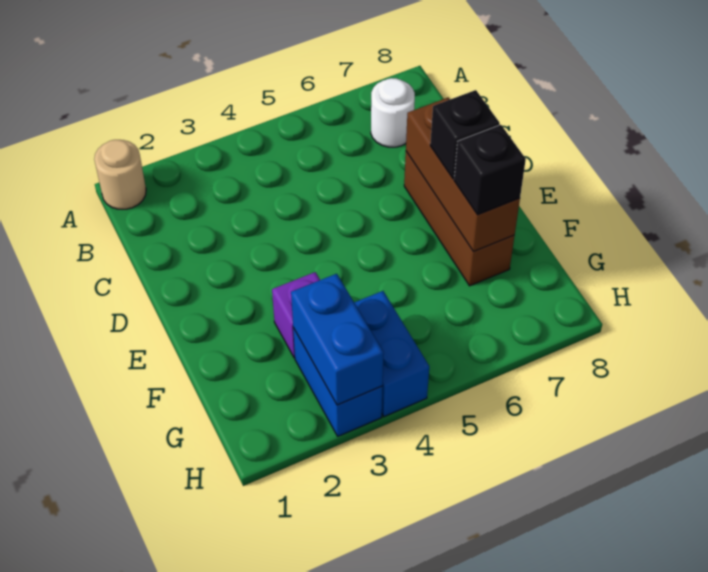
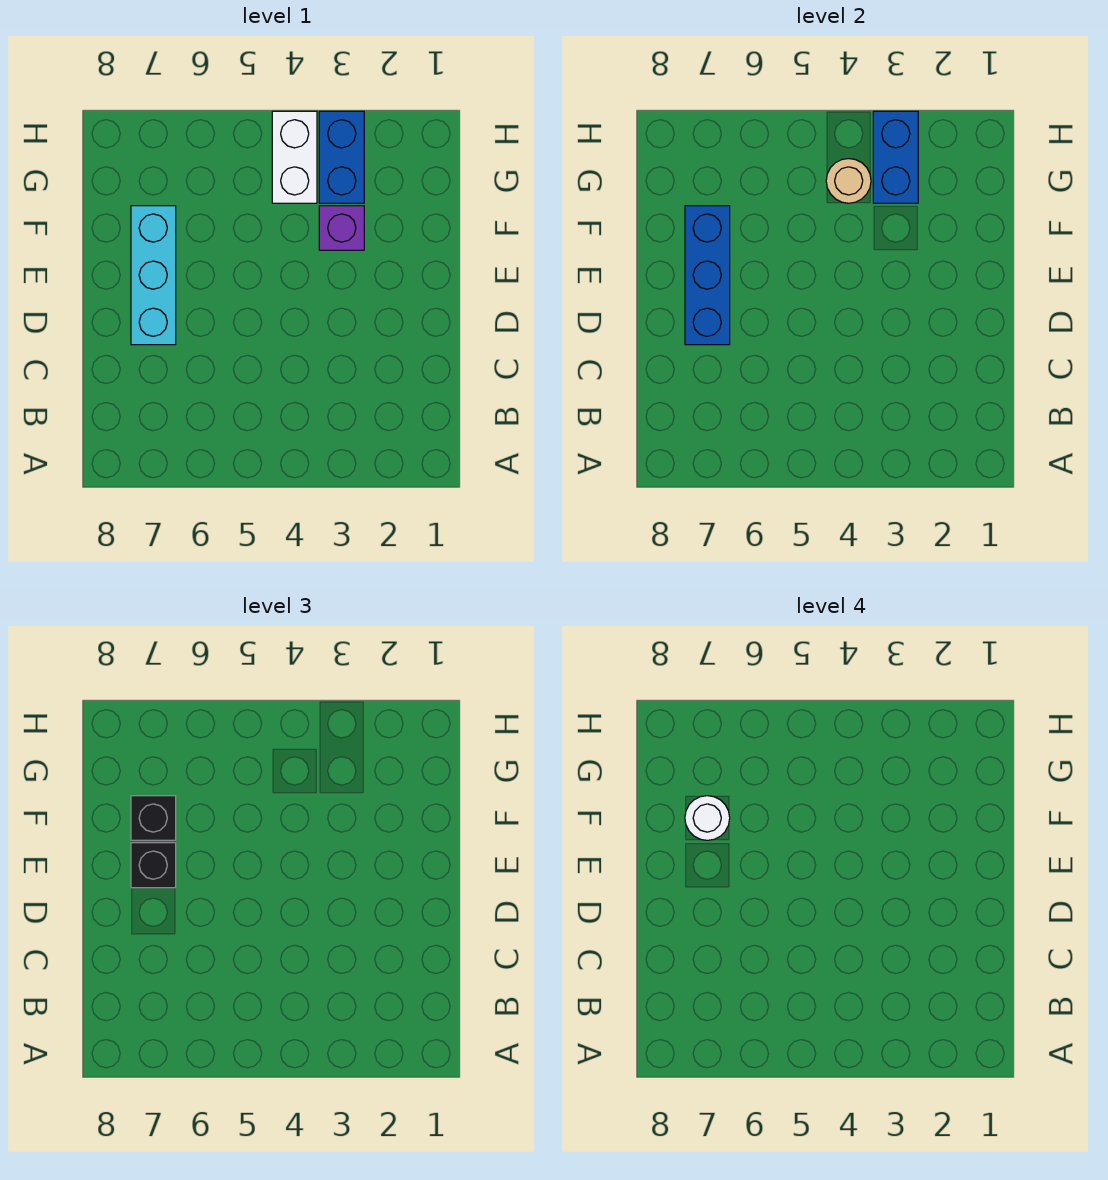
tan round brick A1 level 1 -> tan round brick G4 level 2
white round brick B7 level 1 -> white round brick F7 level 4
brown brick D7:F7 level 1 -> cyan brick D7:F7 level 1
brown brick D7:F7 level 2 -> blue brick D7:F7 level 2
blue brick G4:H4 level 1 -> white brick G4:H4 level 1

